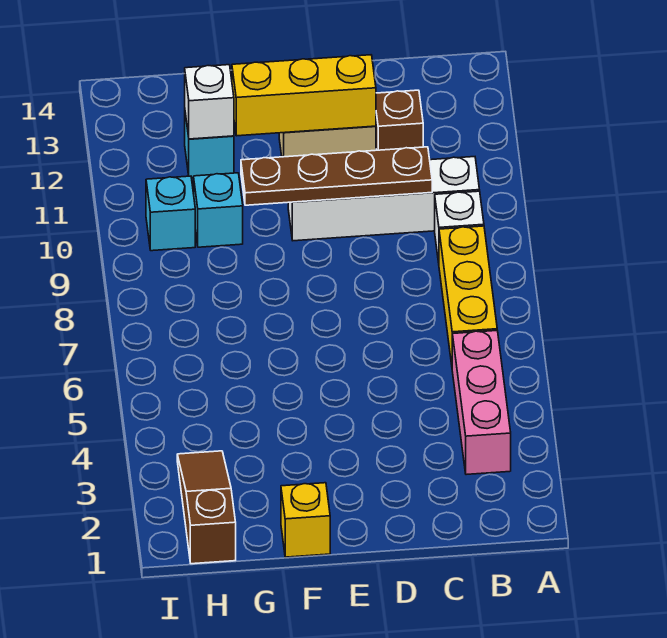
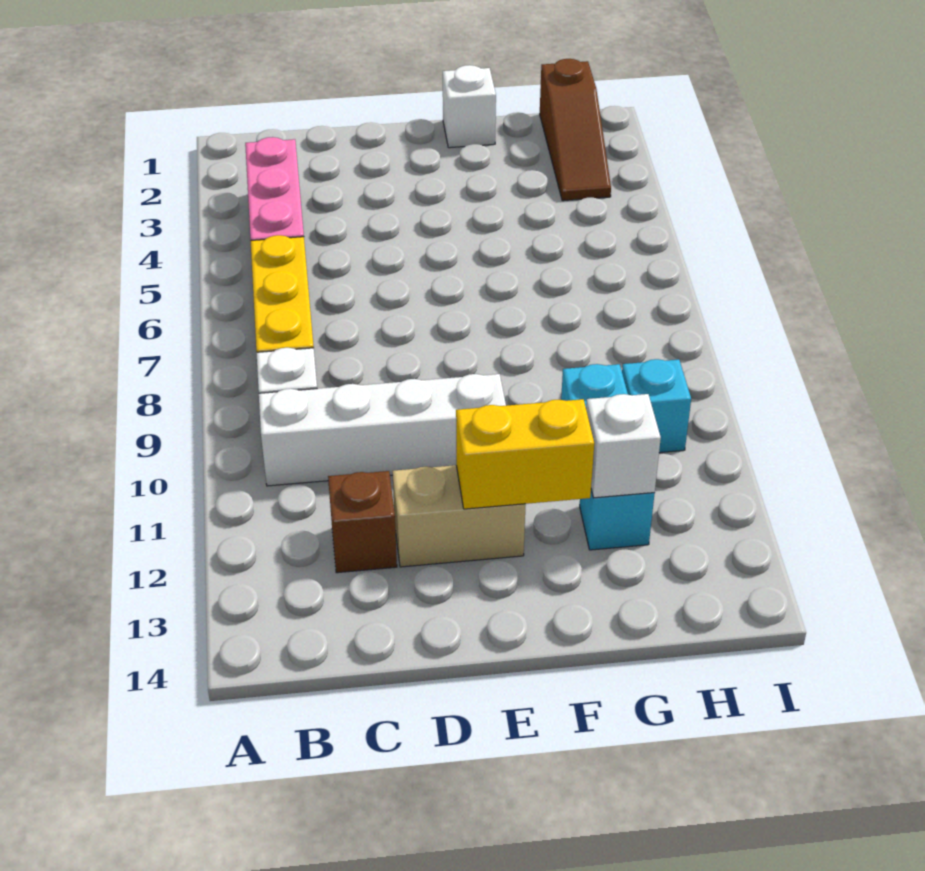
brown plate C10:F10 level 2 -> none
yellow brick D12:F12 level 2 -> yellow brick E12:F12 level 2
yellow brick F1 level 1 -> white brick F1 level 1

